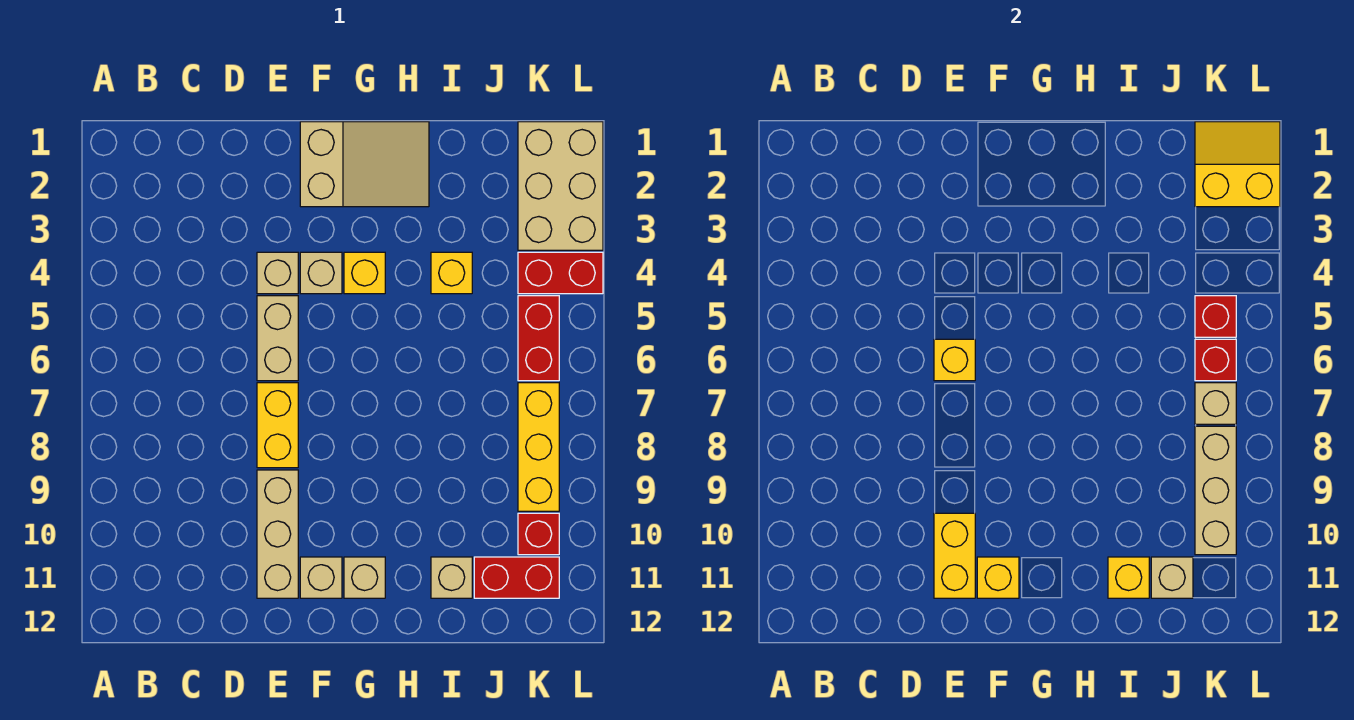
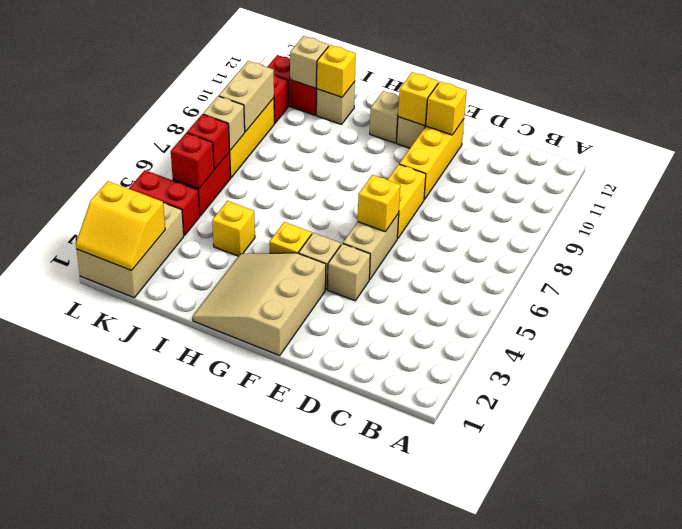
tan brick E9:E11 level 1 -> yellow brick E9:E11 level 1
yellow brick E10:E11 level 2 -> yellow brick E11 level 2
tan slope F1:H2 level 1 top F -> tan slope F1:H3 level 1 top F
tan brick K8:K10 level 2 -> tan brick K8:K9 level 2

